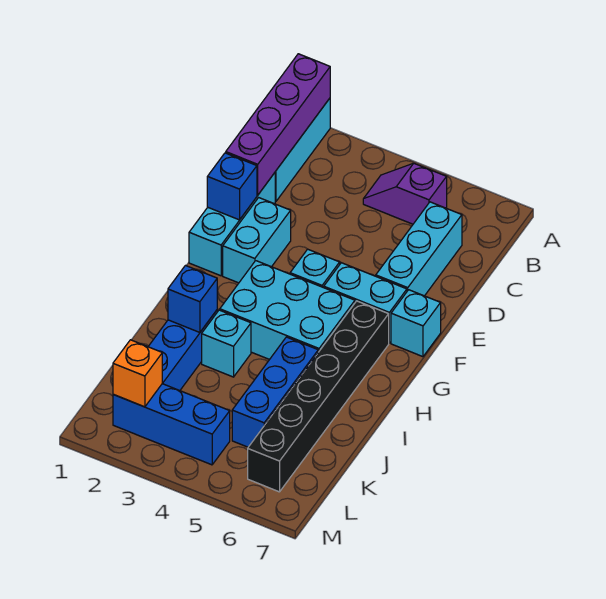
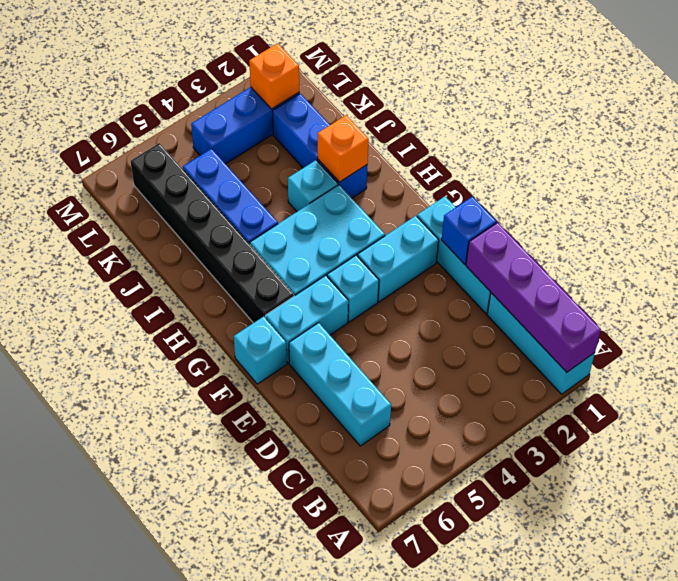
purple slope B4:B5 level 1 top 5 -> none
cyan brick E2:F2 level 1 -> cyan brick F2:F3 level 1
blue brick I2 level 2 -> orange brick I2 level 2

